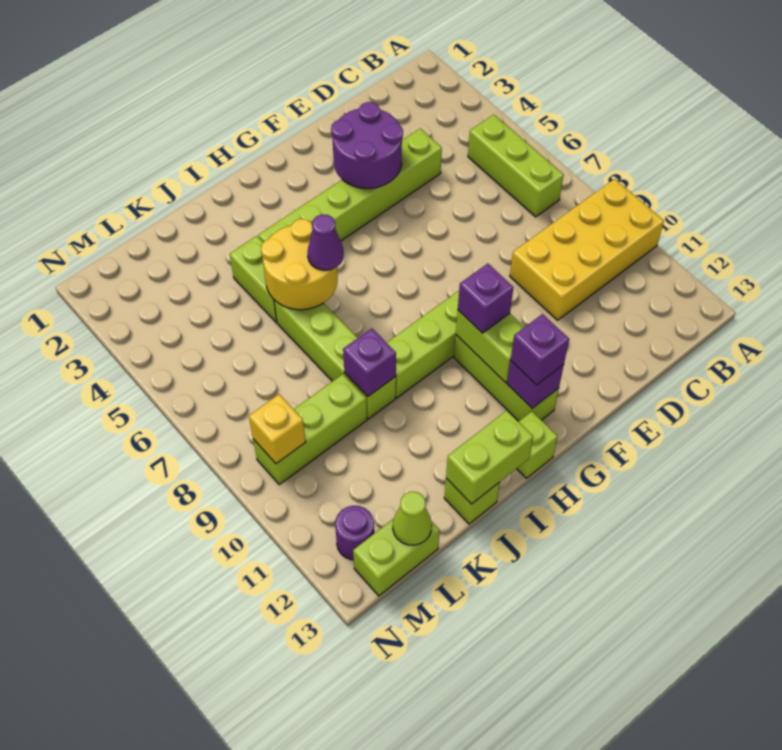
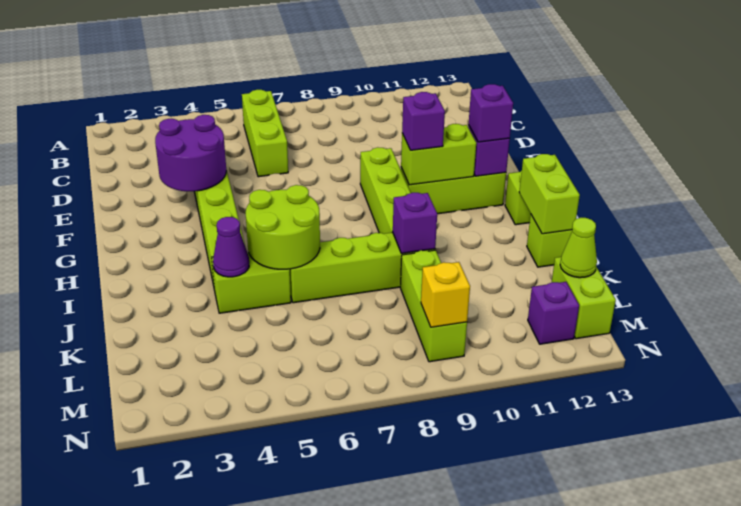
yellow brick A9:D10 level 1 -> none
lime brick B5:B7 level 1 -> lime brick B6:D6 level 1
yellow round brick I5:J6 level 2 -> lime round brick I5:J6 level 2
purple cone I6 level 3 -> purple cone J4 level 2
purple round brick M12 level 1 -> purple brick M12 level 1

